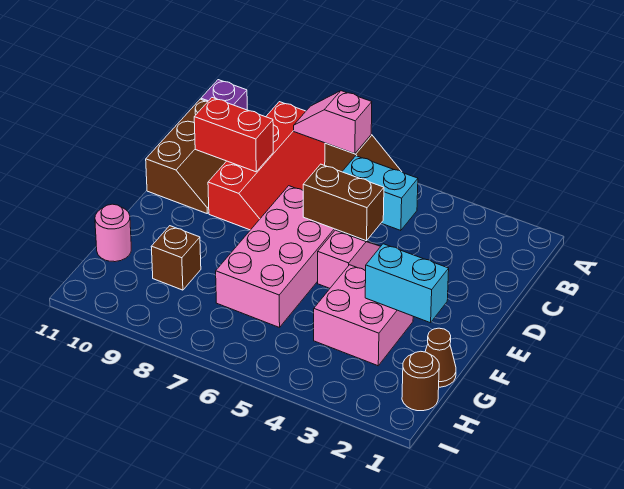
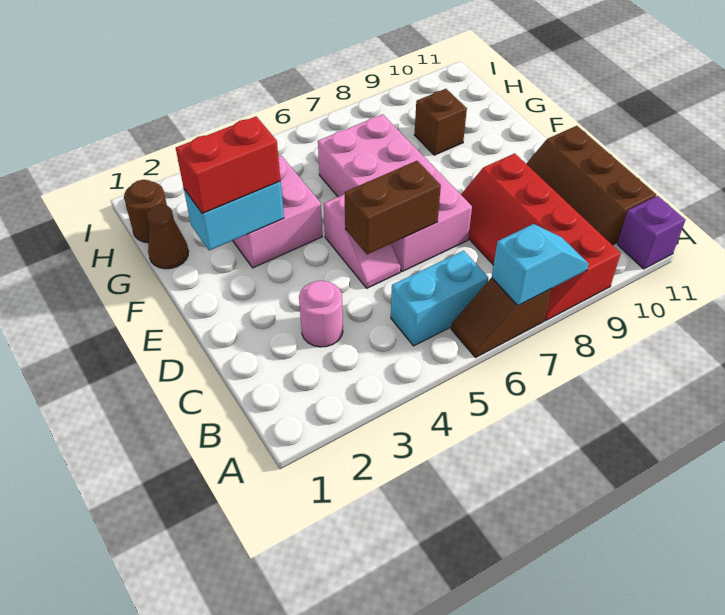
pink slope A7:A8 level 2 top 7 -> cyan slope A7:A8 level 2 top 7
red brick C9:C10 level 2 -> red brick F2:F3 level 3
pink round brick G11 level 1 -> pink round brick C3 level 1

